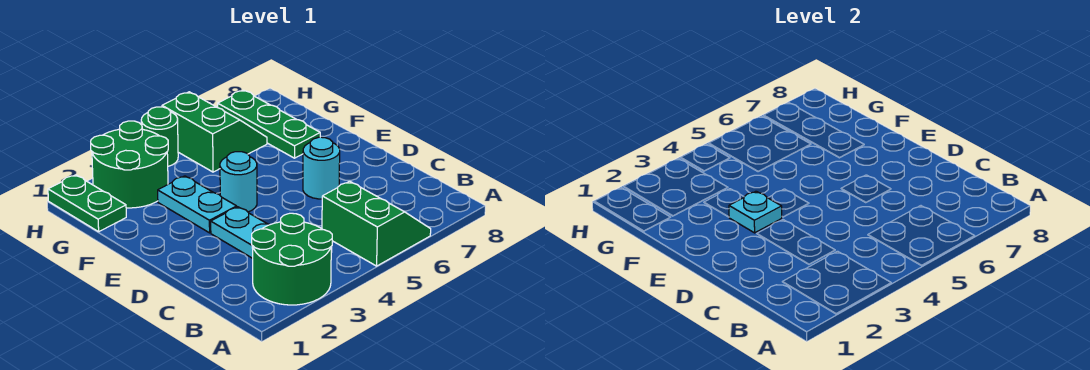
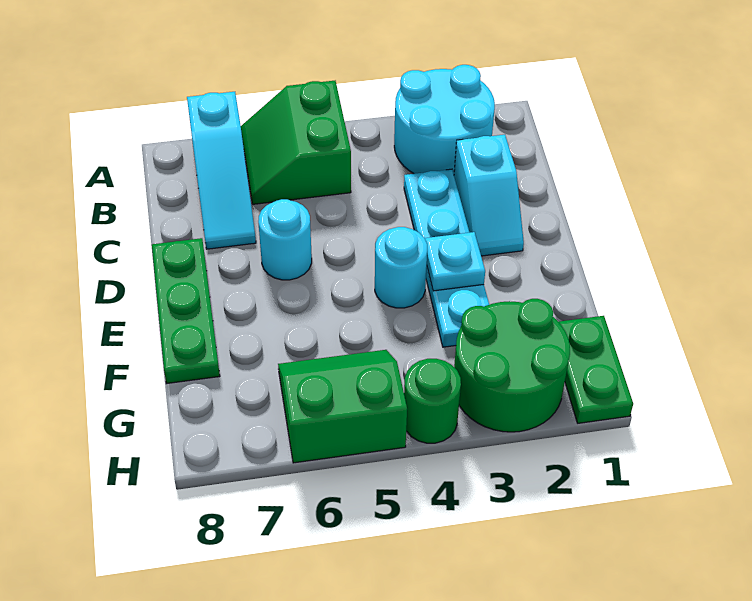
green round brick A2:B3 level 1 -> cyan round brick A2:B3 level 1
none -> cyan slope A7:C7 level 1 top A
none -> cyan slope C2:D2 level 1 top C
green plate F7:H7 level 1 -> green plate D8:F8 level 1
green slope G5:H6 level 1 top 5 -> green slope G5:H6 level 1 top H

